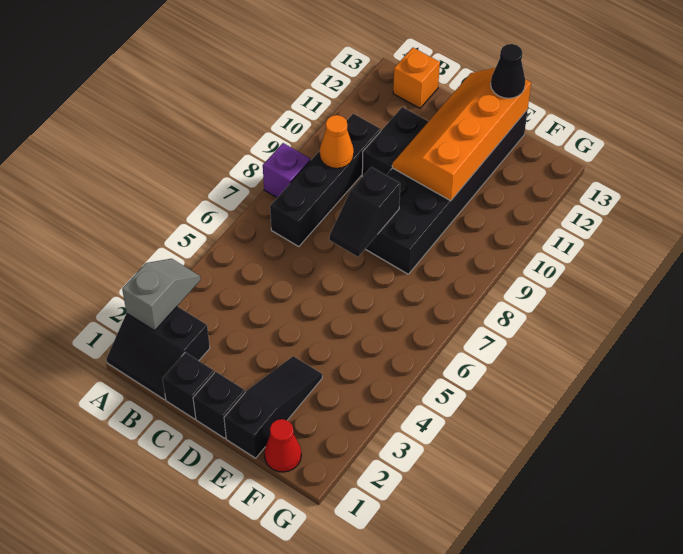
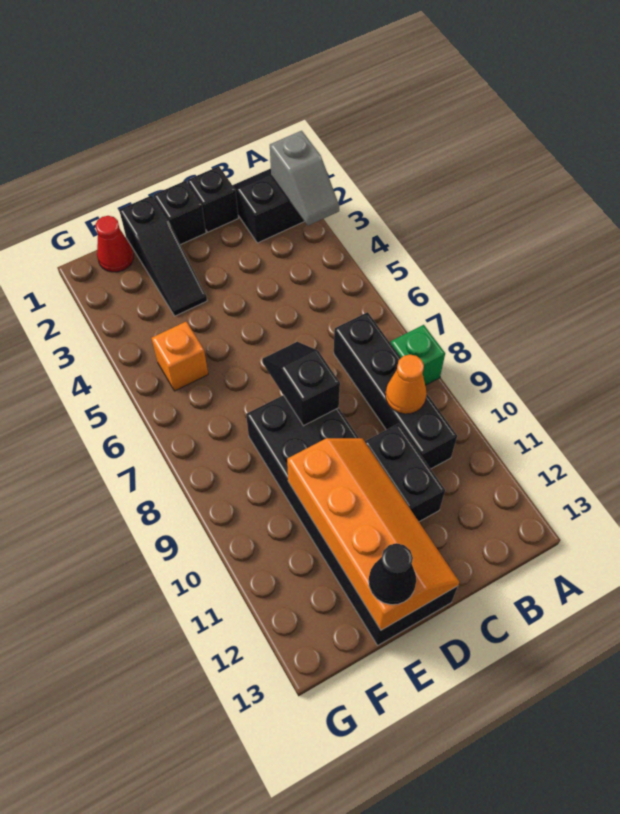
purple brick A8 level 1 -> green brick A8 level 1
orange brick B13 level 1 -> orange brick F5 level 1

